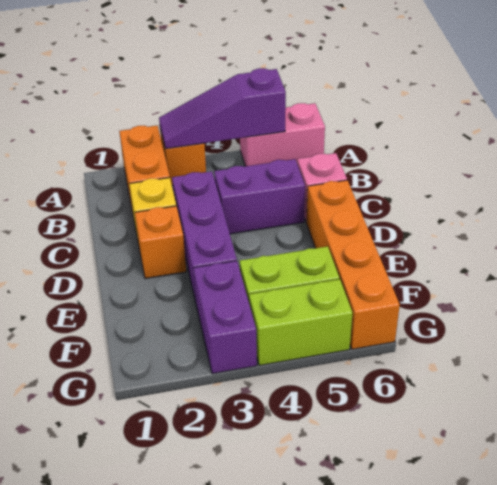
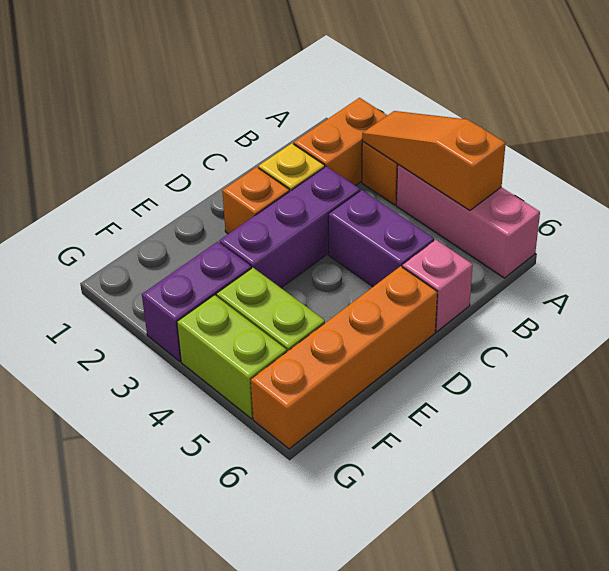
purple slope A3:A5 level 2 top 5 -> orange slope A3:A5 level 2 top 5
pink brick A5:A6 level 1 -> pink brick A4:A6 level 1

